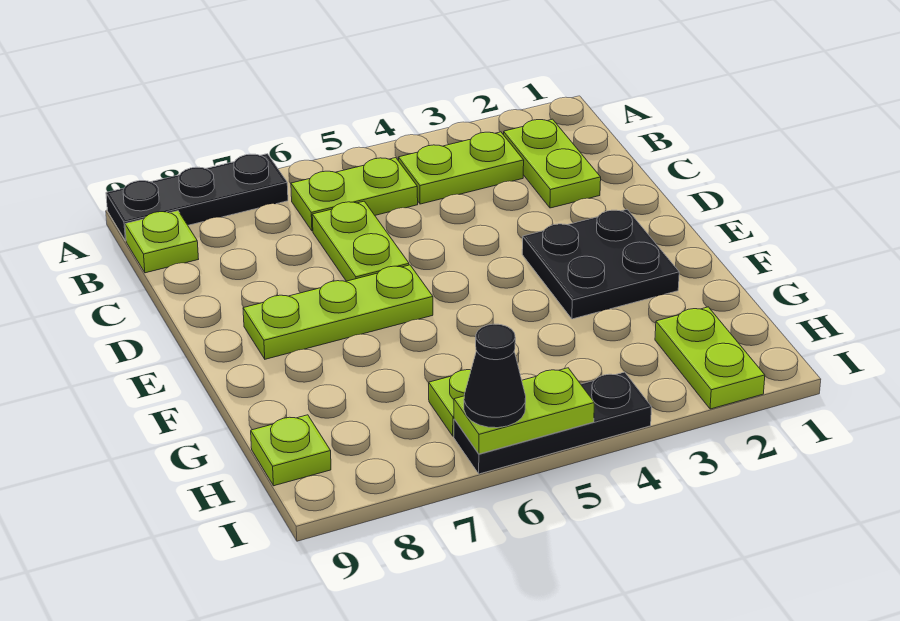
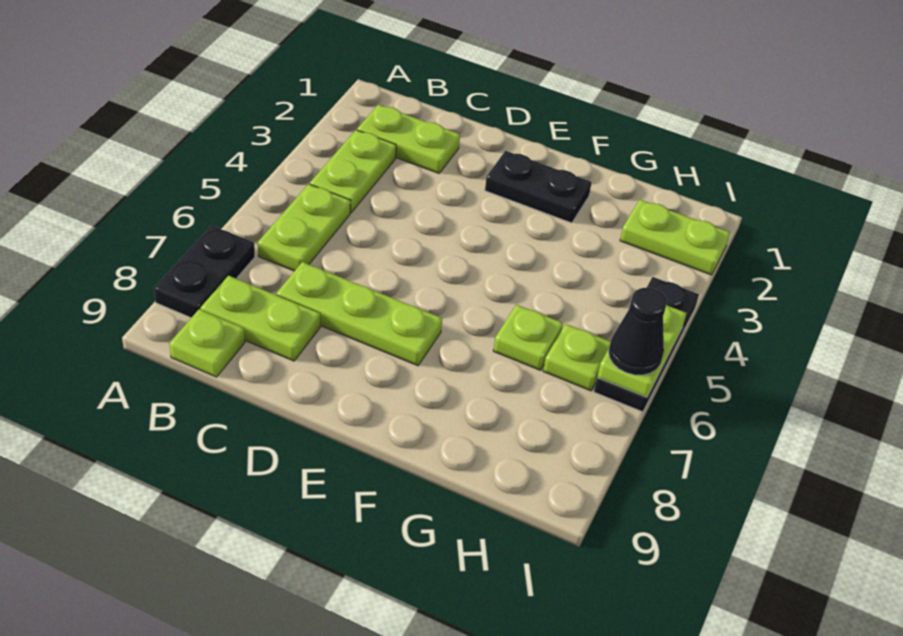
black plate A7:A9 level 1 -> black plate A7:A8 level 1
lime plate C6:D6 level 1 -> lime plate B8:C8 level 1
black plate E2:F3 level 1 -> black plate E2:F2 level 1
lime plate E6:E8 level 1 -> lime plate C7:E7 level 1
lime plate H9 level 1 -> lime plate G6 level 1

